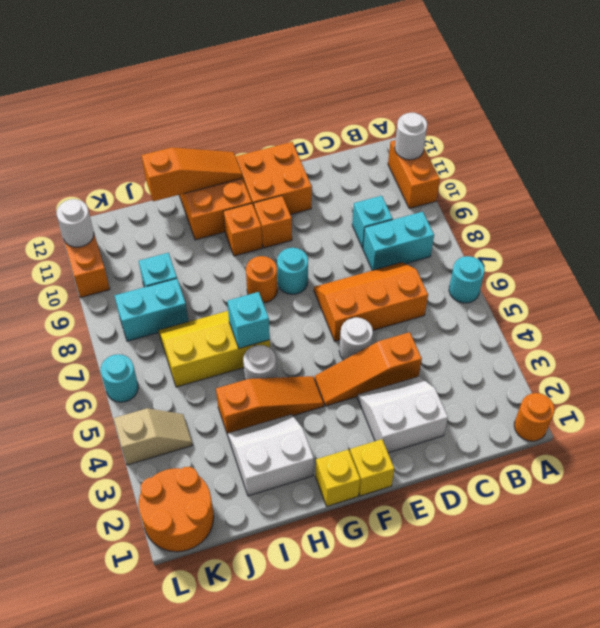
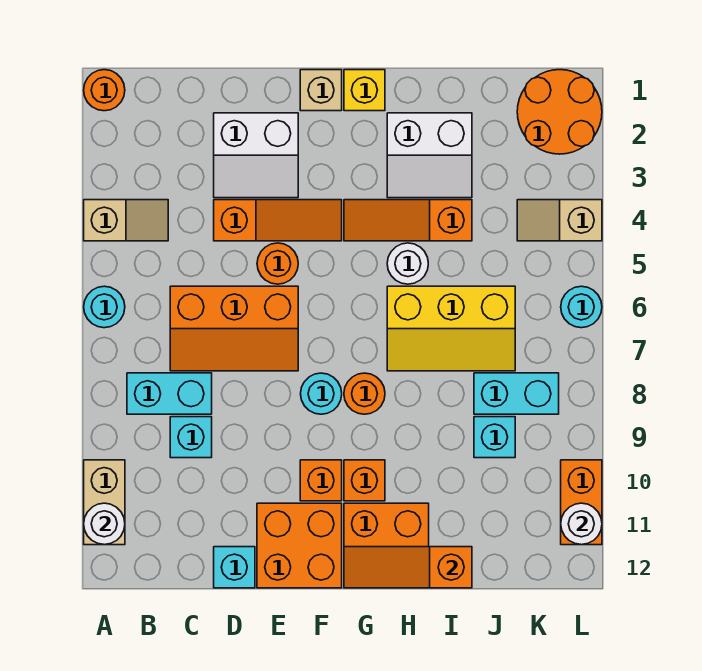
none -> tan slope A4:B4 level 1 top A
orange brick A10:A11 level 1 -> tan brick A10:A11 level 1
white round brick E5 level 1 -> orange round brick E5 level 1
yellow brick F1 level 1 -> tan brick F1 level 1
cyan brick H6 level 2 -> cyan brick D12 level 1

